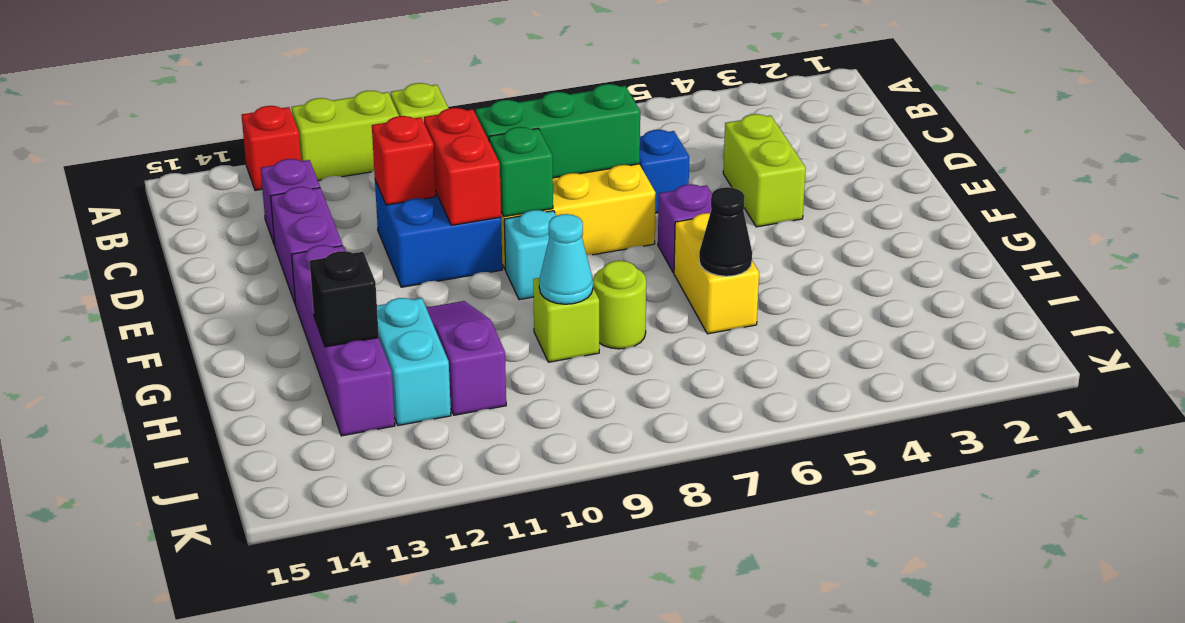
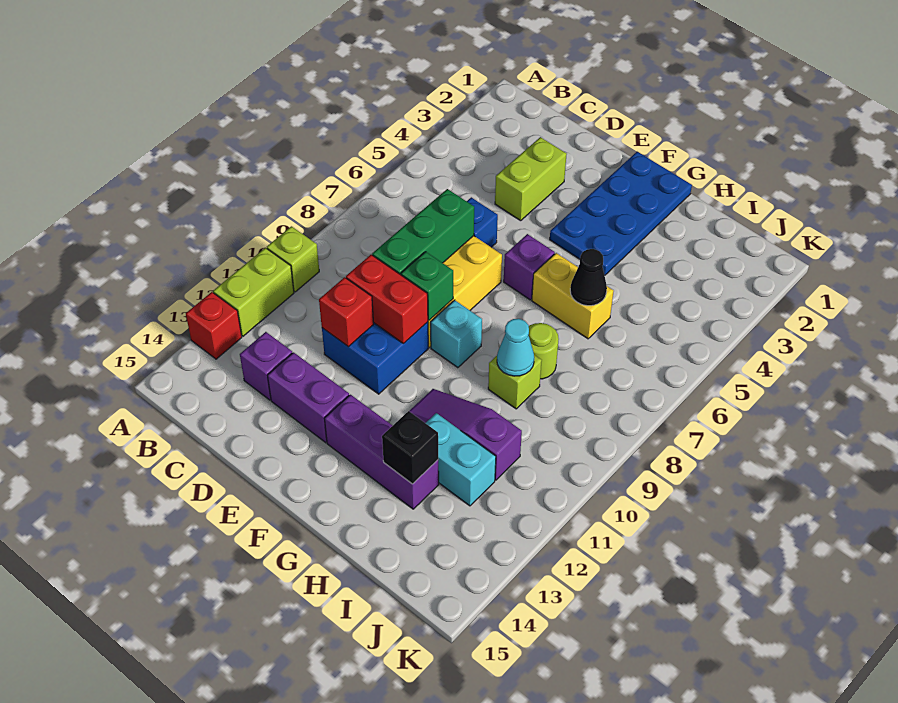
lime brick D4:E4 level 1 -> lime brick D3:D4 level 1
none -> blue plate F1:G4 level 1
purple brick F13:I13 level 1 -> purple brick F13:H13 level 1

